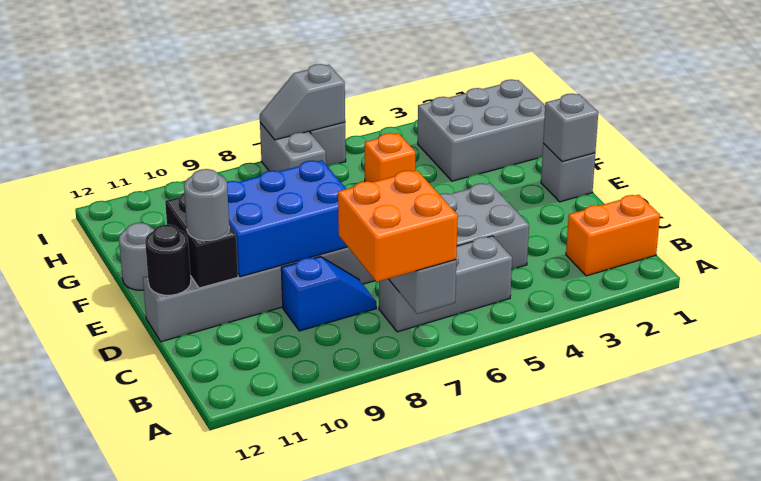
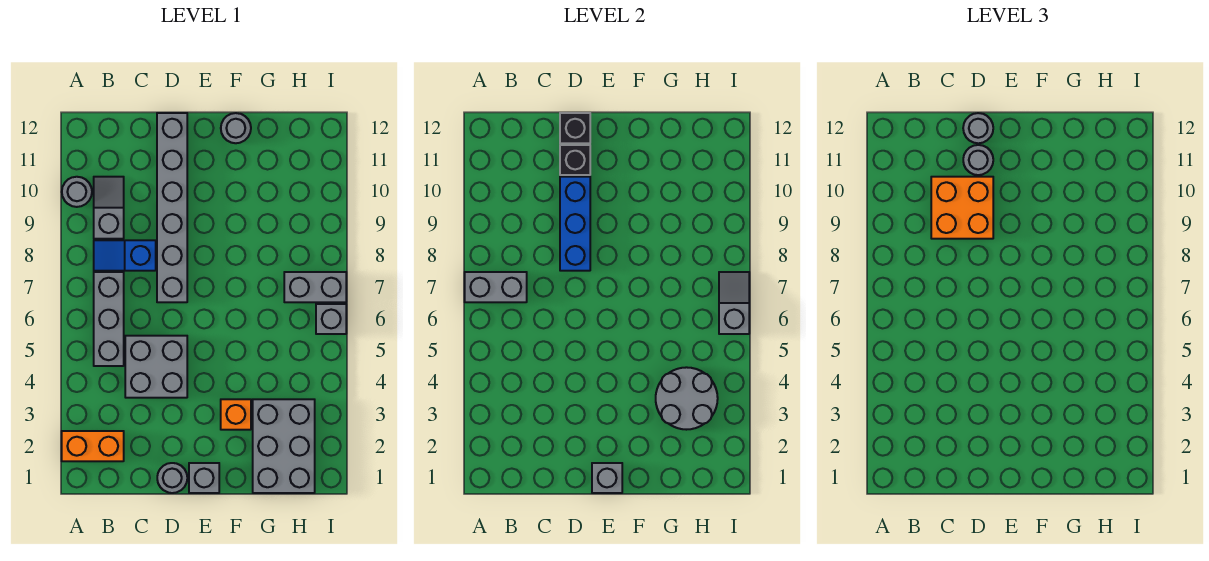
orange brick A7:B8 level 3 -> orange brick C9:D10 level 3
none -> grey round brick A10 level 1
orange brick B1:B2 level 1 -> orange brick A2:B2 level 1
none -> grey slope B9:B10 level 1 top 9
blue slope C8:C9 level 1 top 9 -> blue slope B8:C8 level 1 top C
none -> grey round brick D1 level 1
blue brick D8:E10 level 2 -> blue brick D8:D10 level 2
black brick D11:E11 level 2 -> black brick D11 level 2
black round brick D12 level 2 -> black brick D12 level 2
none -> grey round brick D12 level 3
none -> grey round brick G3:H4 level 2
orange brick G5 level 1 -> orange brick F3 level 1

